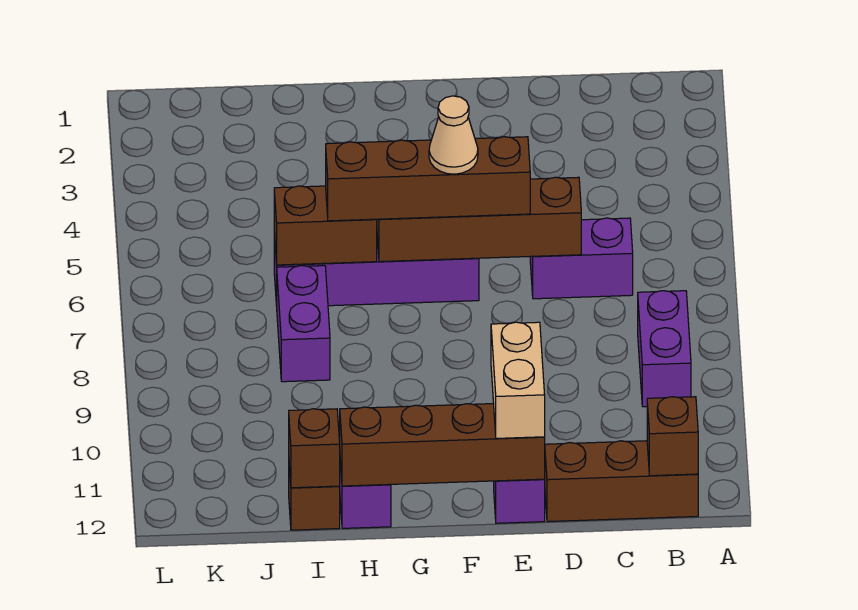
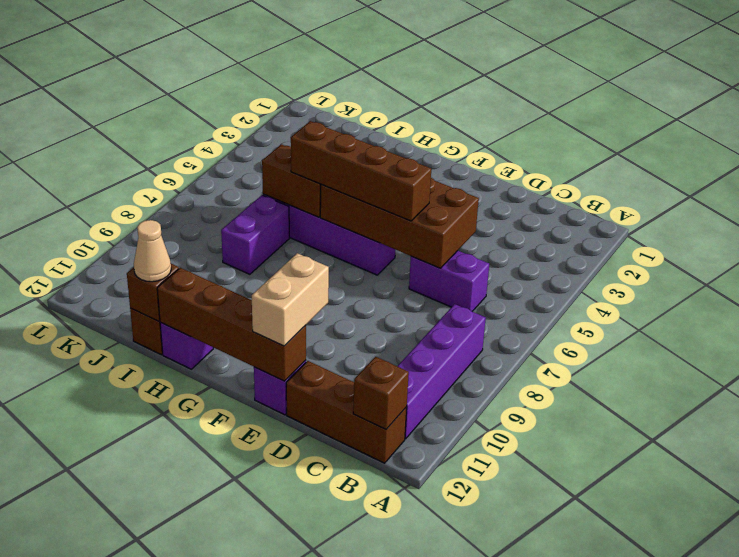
purple brick B8:B9 level 1 -> purple brick B8:B11 level 1
brown brick D6:G6 level 2 -> brown brick D5:G6 level 2
tan cone F6 level 4 -> tan cone I12 level 3

